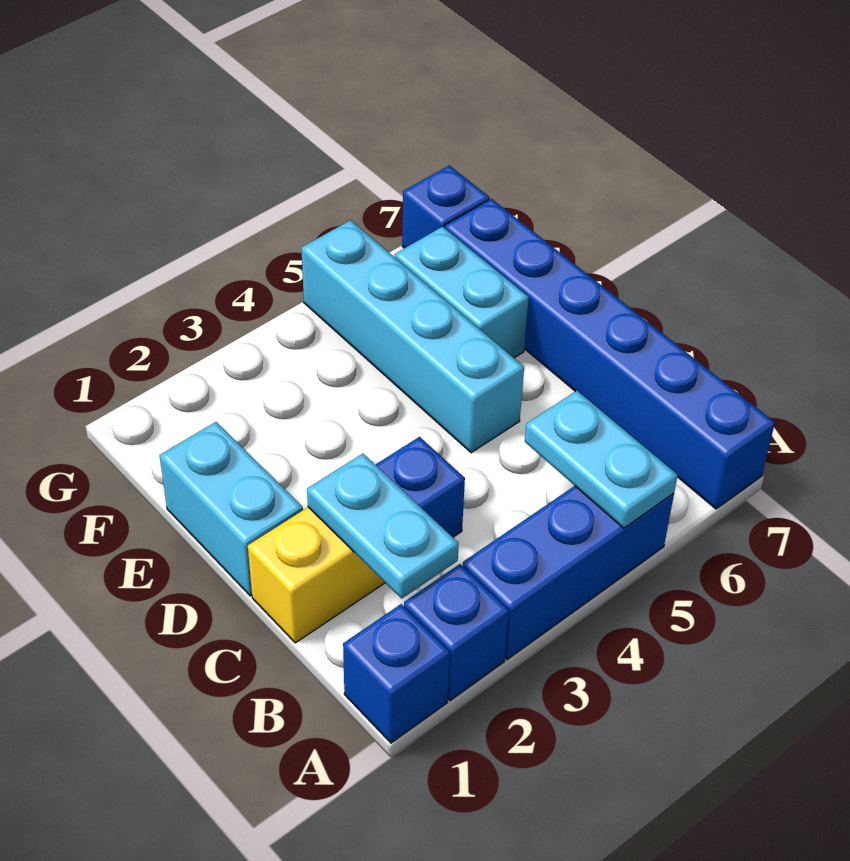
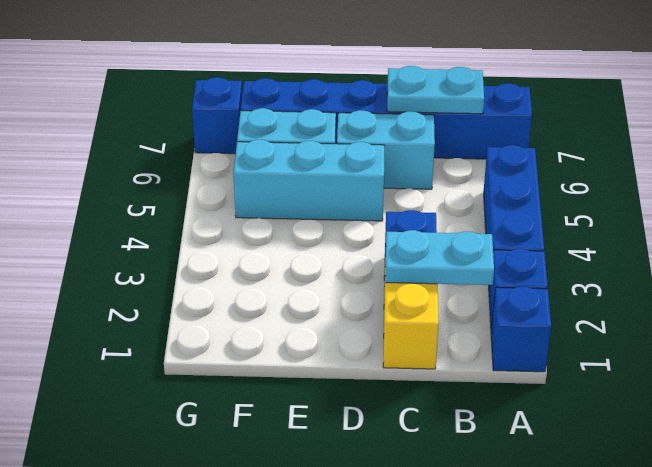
cyan plate A5:B5 level 2 -> cyan plate B7:C7 level 2
cyan brick D1:E1 level 1 -> cyan brick C6:D6 level 1
cyan brick D5:G5 level 1 -> cyan brick D5:F5 level 1

